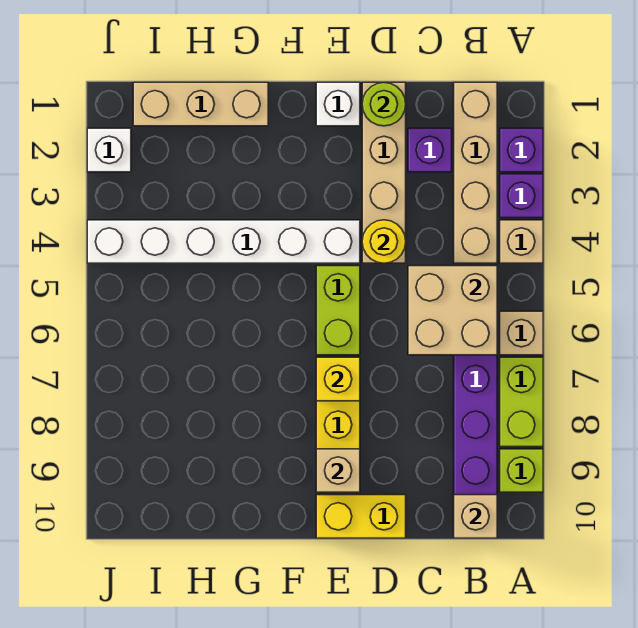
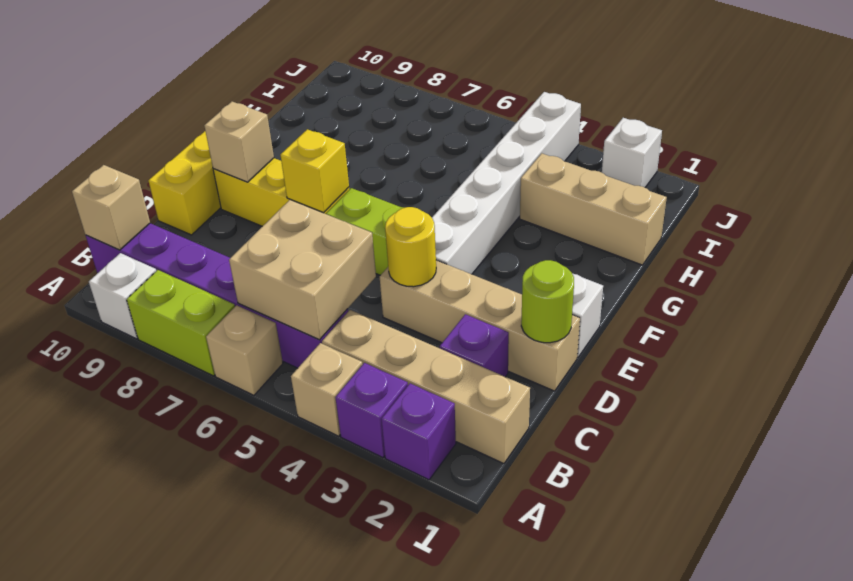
lime brick A9 level 1 -> white brick A9 level 1
tan brick G1:I1 level 1 -> tan brick H1:H3 level 1

